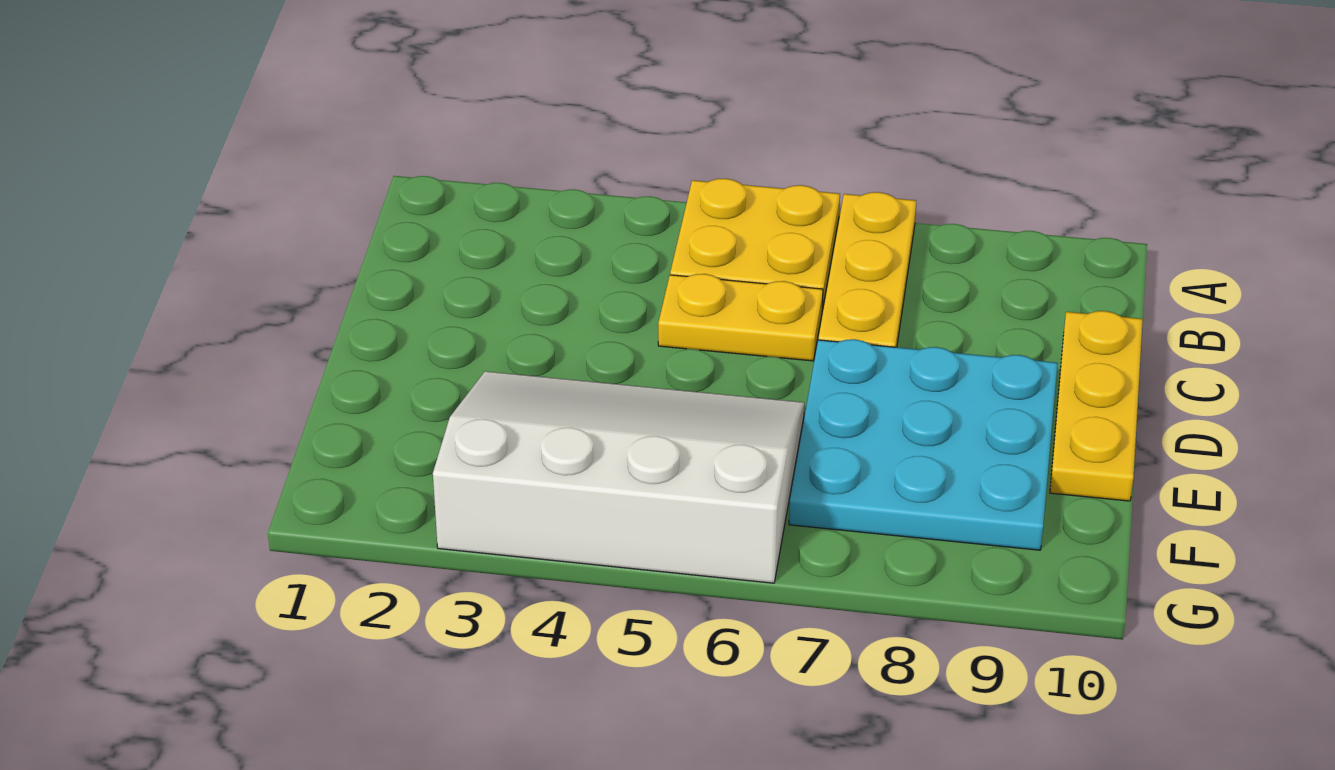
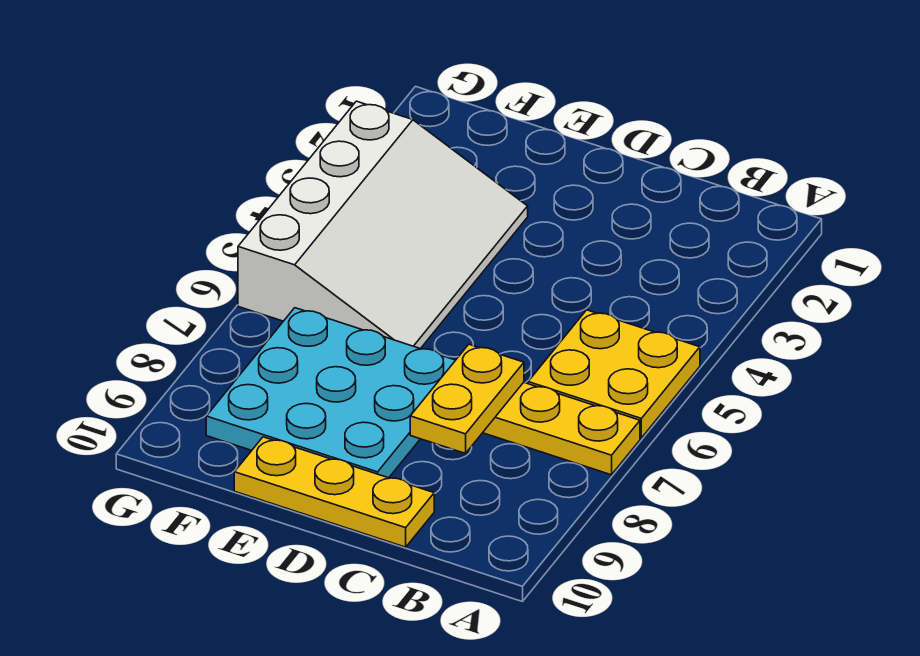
yellow plate C5:C6 level 1 -> yellow plate C7:C8 level 2

